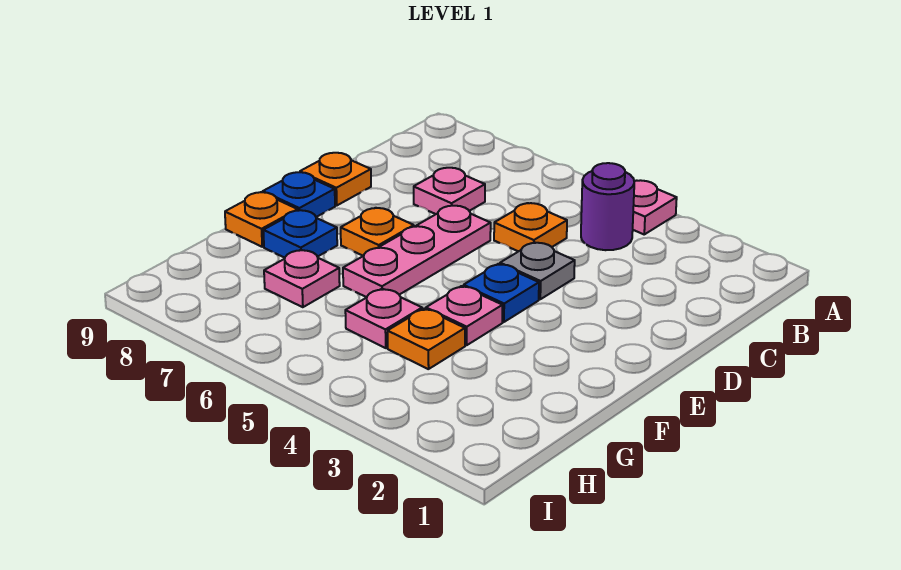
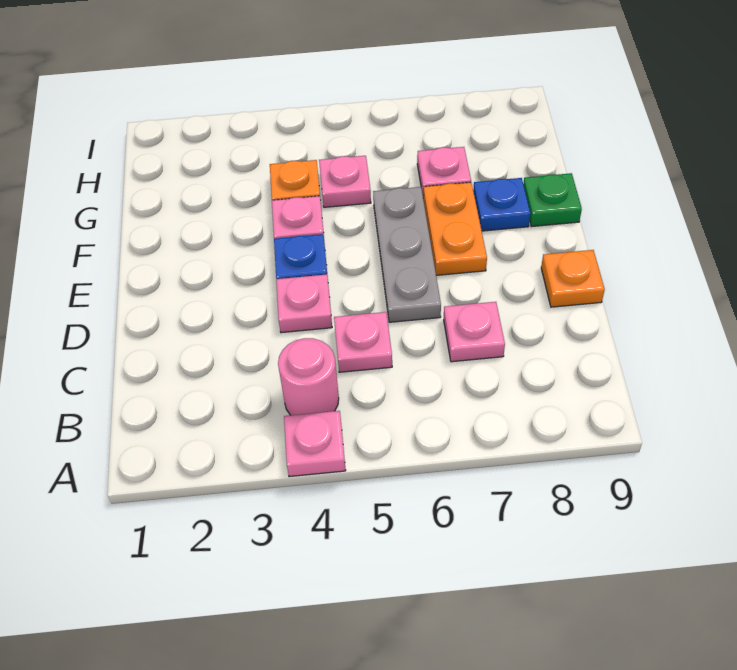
purple round brick B4 level 1 -> pink round brick B4 level 1
orange plate C5 level 1 -> pink plate C5 level 1
grey plate D4 level 1 -> pink plate D4 level 1
pink plate D6:F6 level 1 -> grey plate D6:F6 level 1
orange plate E7 level 1 -> orange plate E7:F7 level 1
blue plate E9 level 1 -> none
orange plate F9 level 1 -> green plate F9 level 1

